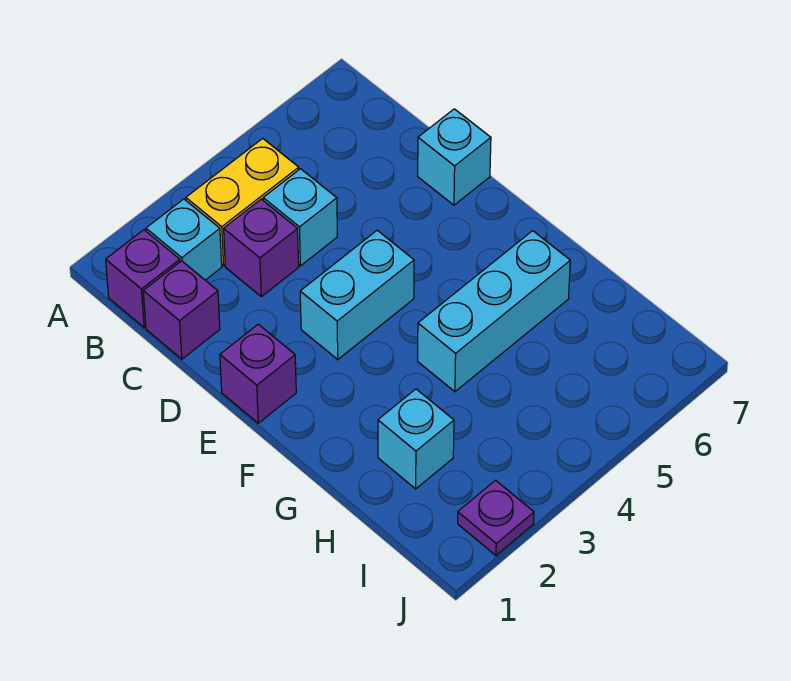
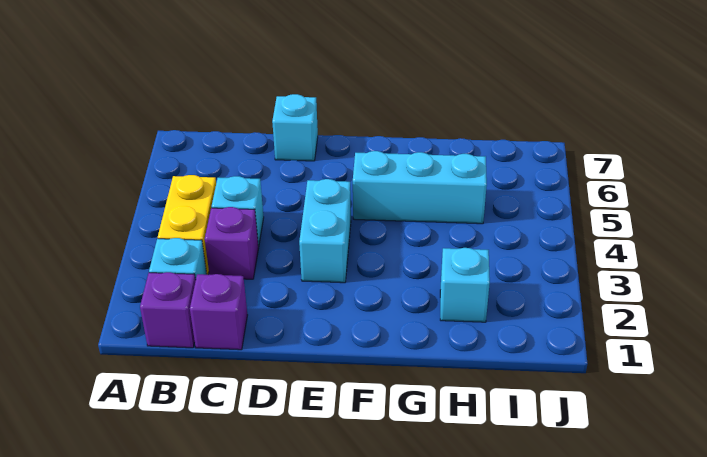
purple brick E1 level 1 -> none
cyan brick G4:G6 level 1 -> cyan brick F5:H5 level 1
purple plate J2 level 1 -> none

